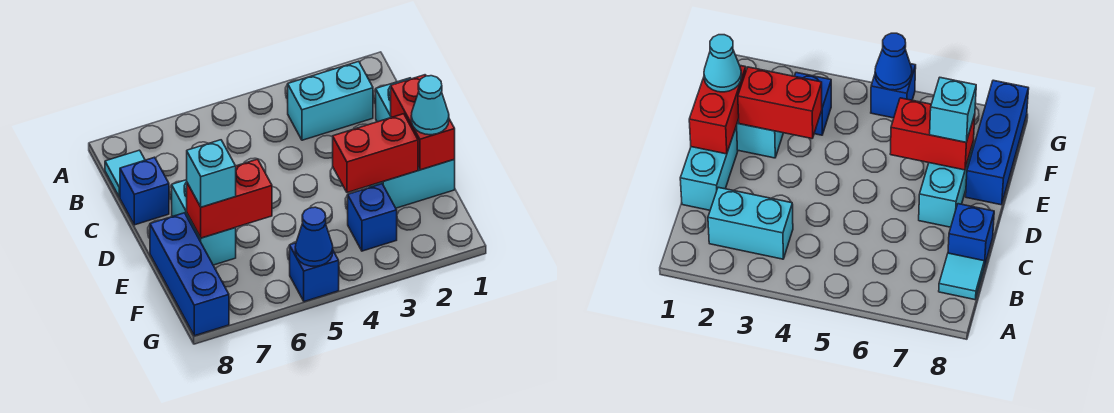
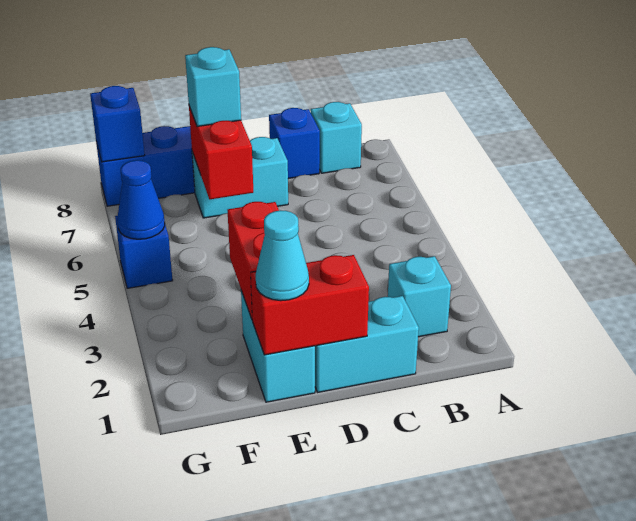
cyan brick B2:B3 level 1 -> cyan brick B2 level 1
cyan tile B8 level 1 -> cyan brick B8 level 1
blue brick F3 level 1 -> blue brick G8 level 2

